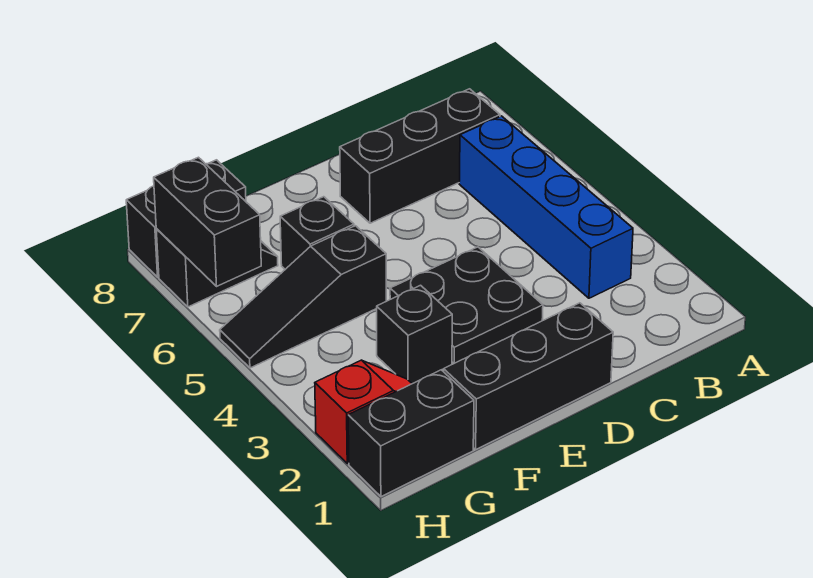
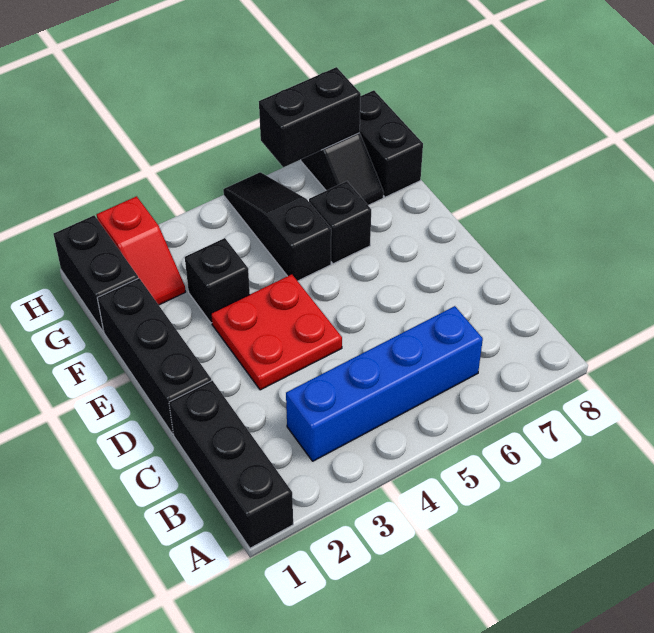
black brick B7:D7 level 1 -> black brick A1:C1 level 1
black plate D3:E4 level 1 -> red plate D3:E4 level 1

